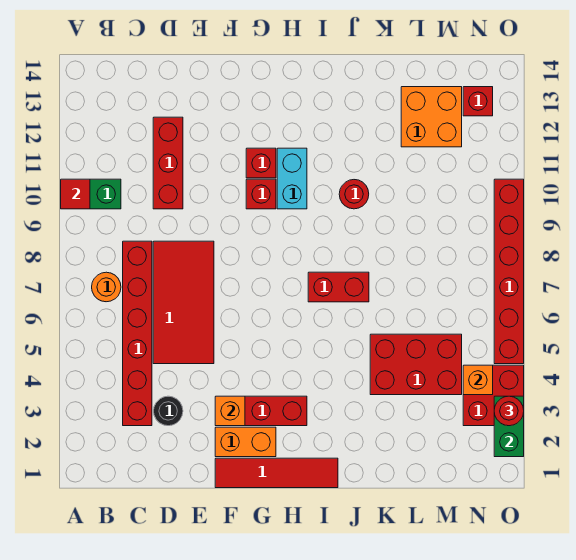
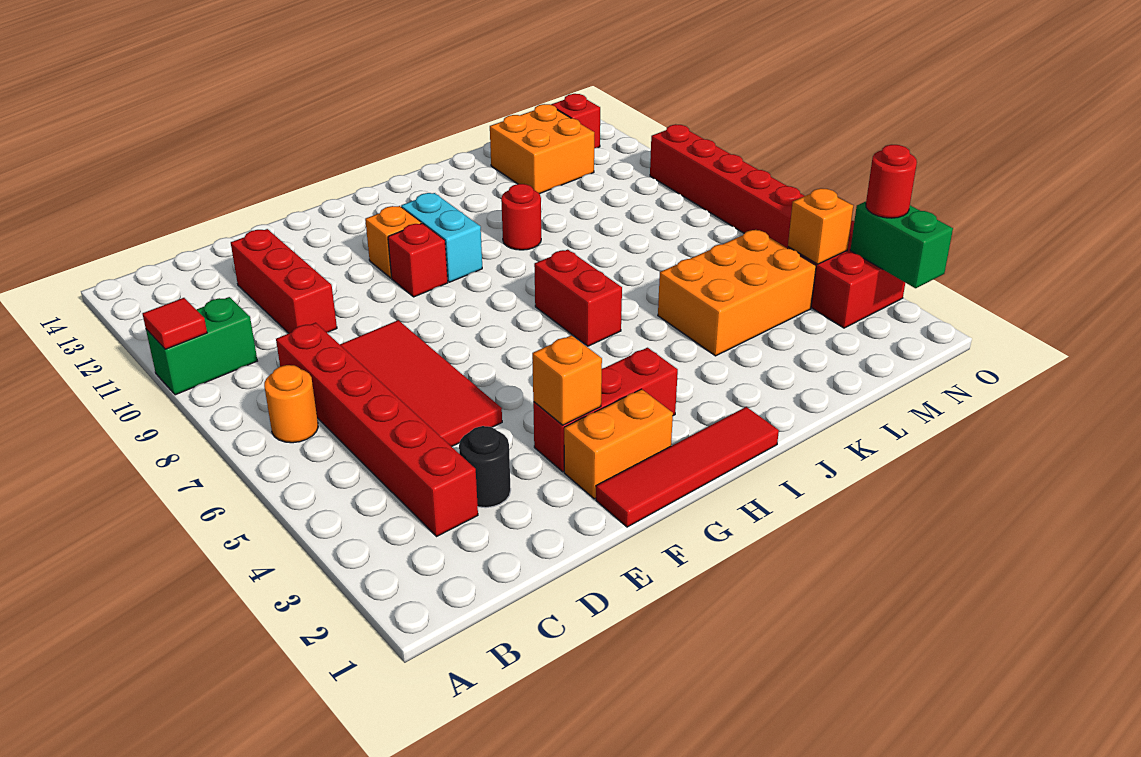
red brick G11 level 1 -> orange brick G11 level 1
red brick I7:J7 level 1 -> red brick I6:I7 level 1
red brick K4:M5 level 1 -> orange brick K4:M5 level 1

